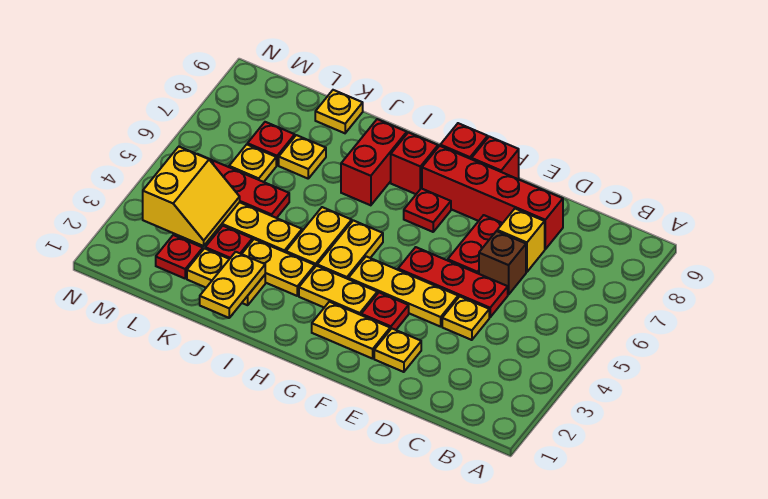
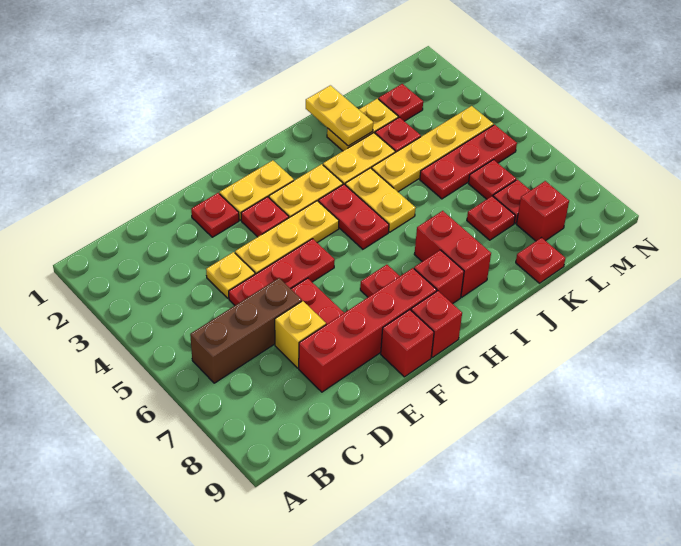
brown brick D6 level 1 -> brown brick B6:D6 level 1
yellow plate E2 level 1 -> red plate E2 level 1
yellow plate H4:H5 level 1 -> red plate H4:H5 level 1
yellow plate K7 level 1 -> red plate K7 level 1
yellow plate K9 level 1 -> red plate K9 level 1
yellow slope L3:M4 level 2 top M -> none
yellow plate L6 level 1 -> red plate L6 level 1
none -> red brick L8 level 1

